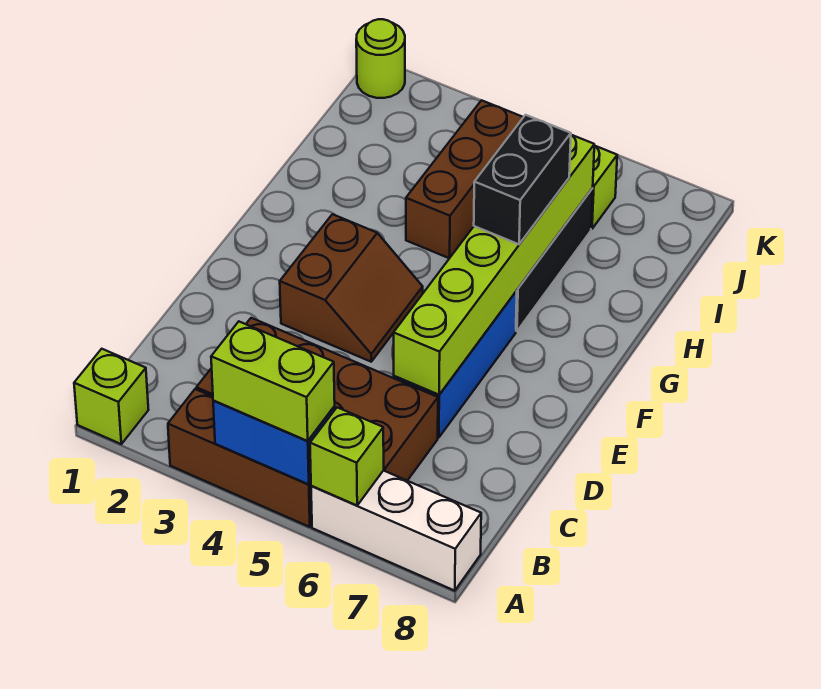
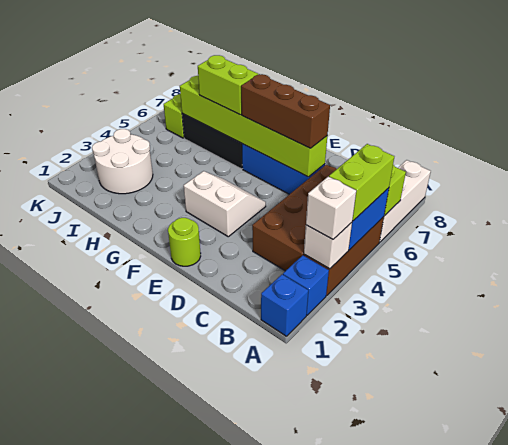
lime brick A1 level 1 -> blue brick A1 level 1
none -> blue brick A2 level 1
none -> white brick A3 level 2
none -> white brick A3 level 3
brown slope E3:F4 level 1 top 3 -> white slope E3:F4 level 1 top 3
black brick G6:H6 level 3 -> lime brick G6:H6 level 3
brown brick H4:J4 level 1 -> brown brick D6:F6 level 3
none -> white round brick I2:J3 level 1
lime round brick K1 level 1 -> lime round brick E1 level 1

